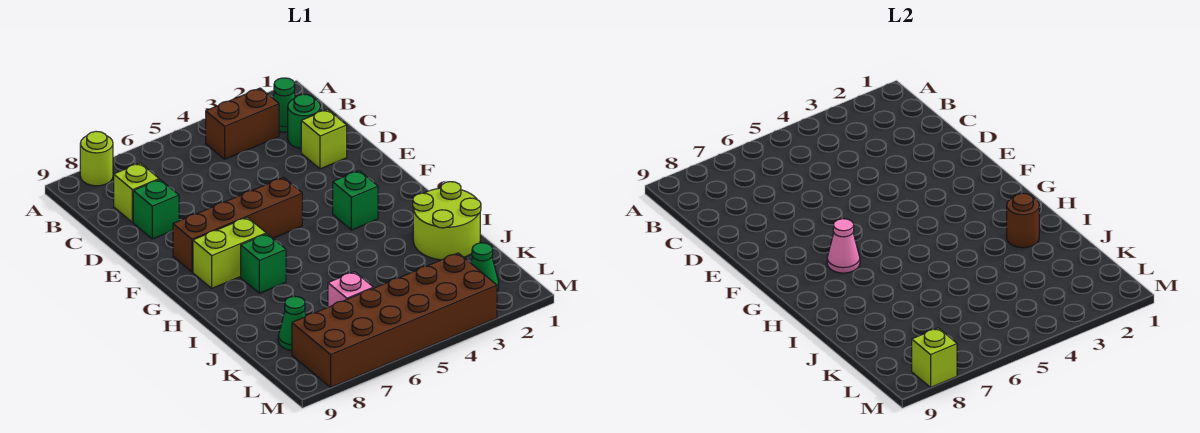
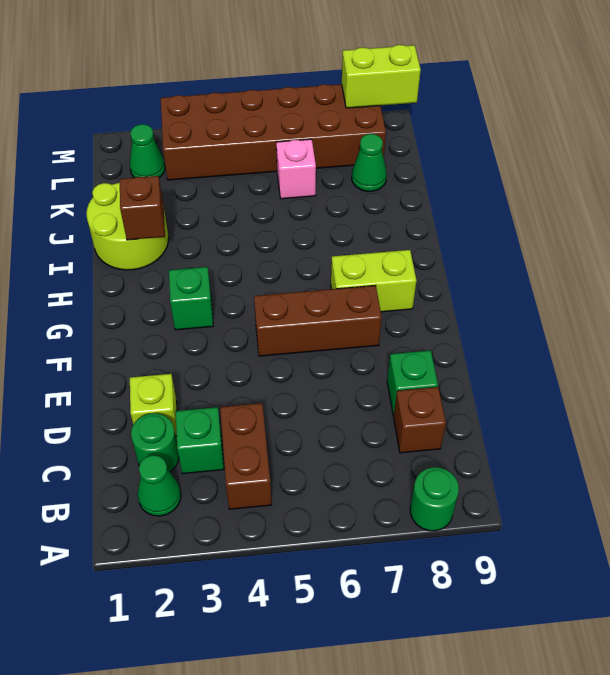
lime round brick A8 level 1 -> green round brick A8 level 1
brown brick B3:B4 level 1 -> brown brick B4:C4 level 1
lime brick C8 level 1 -> brown brick C8 level 1
brown brick F5:F8 level 1 -> brown brick F5:F7 level 1
pink cone G7 level 2 -> none
green brick H7 level 1 -> green brick C3 level 1
brown round brick I2 level 2 -> brown brick I2 level 2
lime brick M8 level 2 -> lime brick M8:M9 level 2

